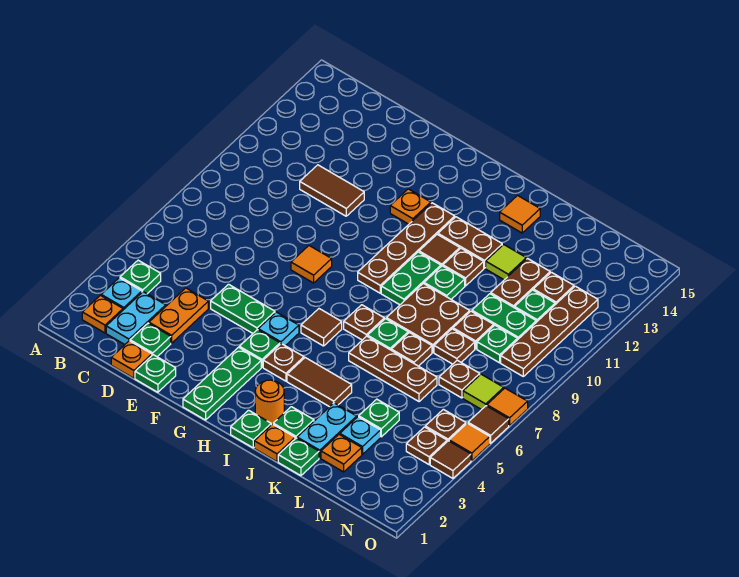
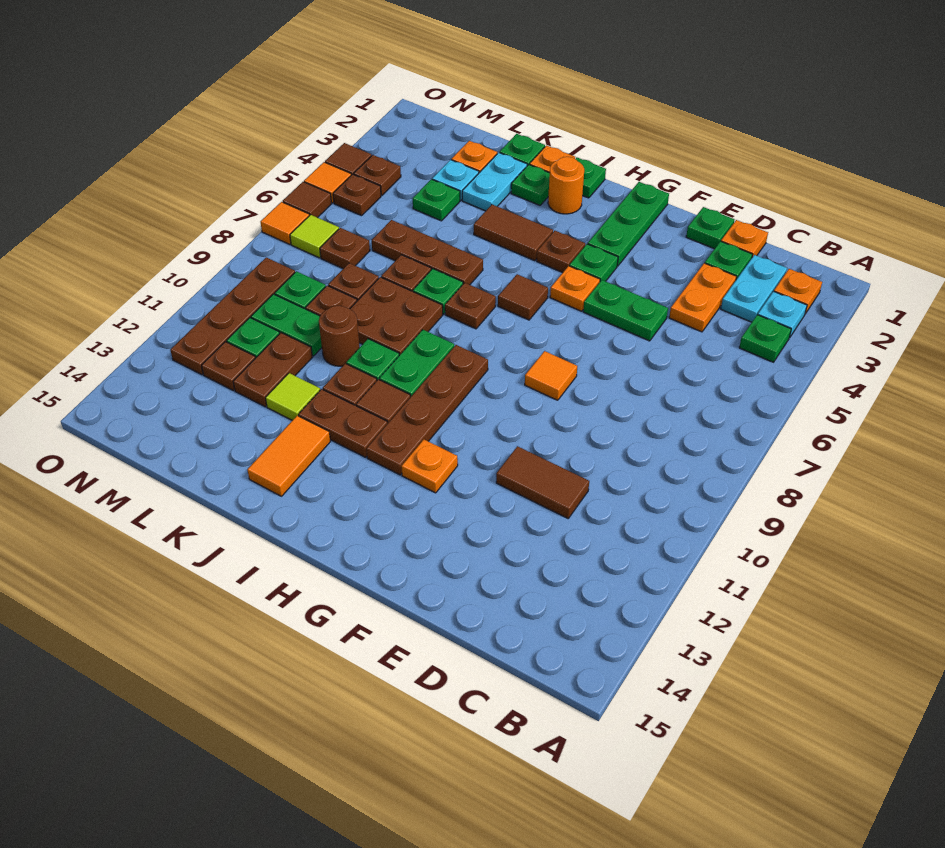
cyan plate G5 level 1 -> orange plate G5 level 1
orange tile J14 level 1 -> orange tile J13:J14 level 1
none -> brown round brick K10 level 1

